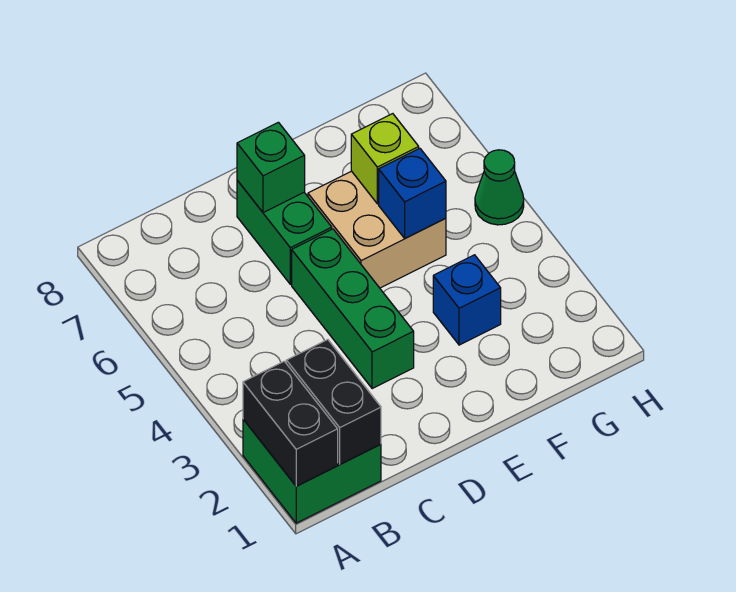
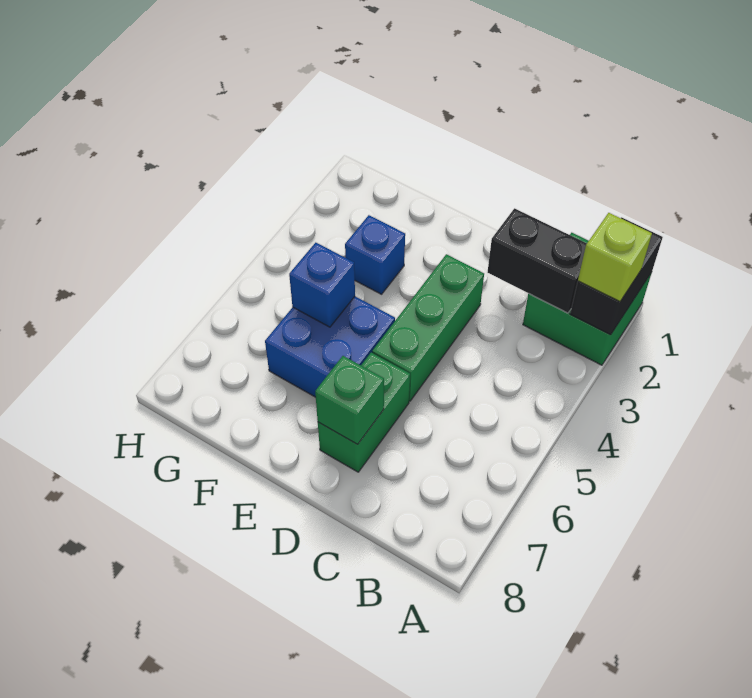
black brick B1:B2 level 2 -> black brick B2:C2 level 2
tan brick E5:F6 level 1 -> blue brick E5:F6 level 1
lime brick F6 level 2 -> lime brick A2 level 3
green cone H5 level 1 -> none

